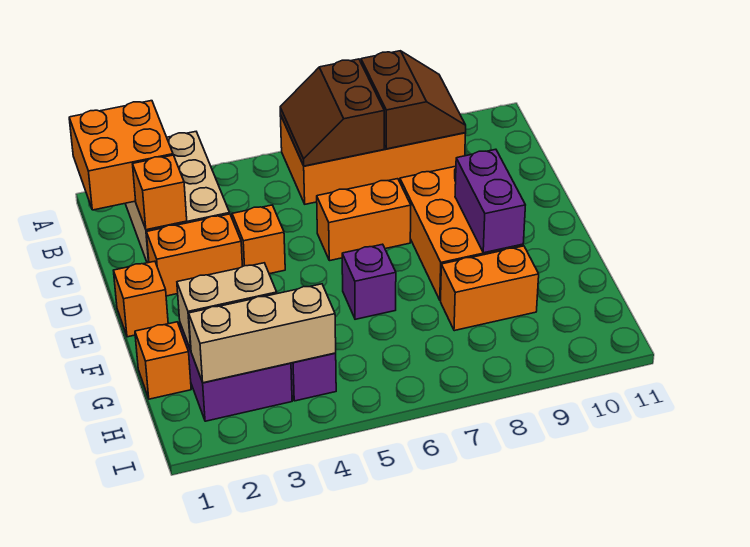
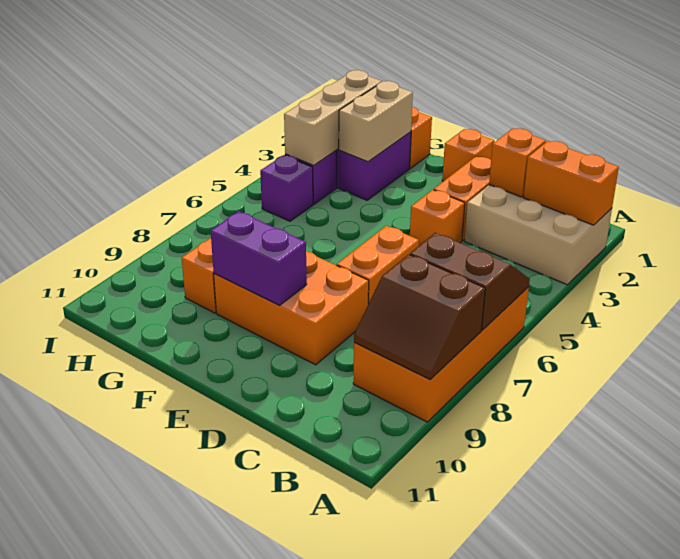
orange brick A1:B2 level 2 -> orange brick A2:B2 level 2
purple brick F6 level 1 -> purple brick H5 level 1

